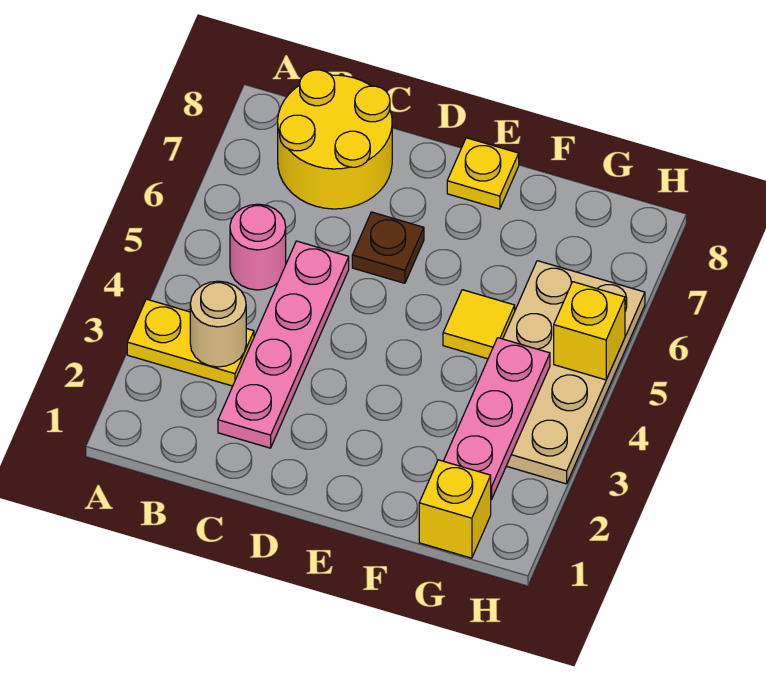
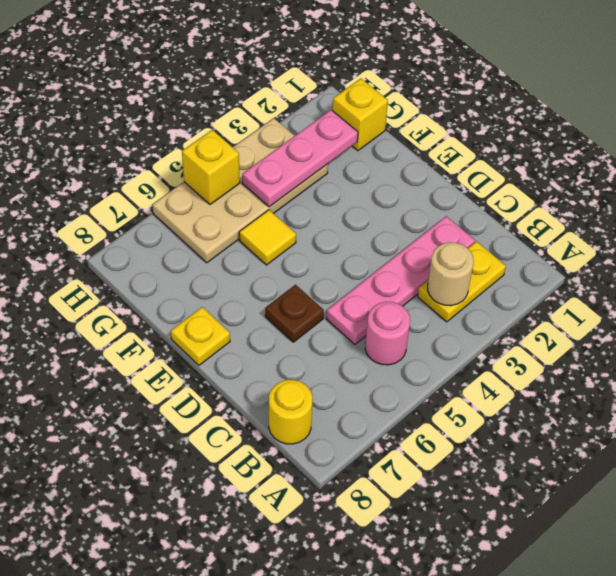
yellow plate A3:B3 level 1 -> yellow plate B2:B3 level 1
yellow round brick B7:C8 level 1 -> yellow round brick B8 level 1

